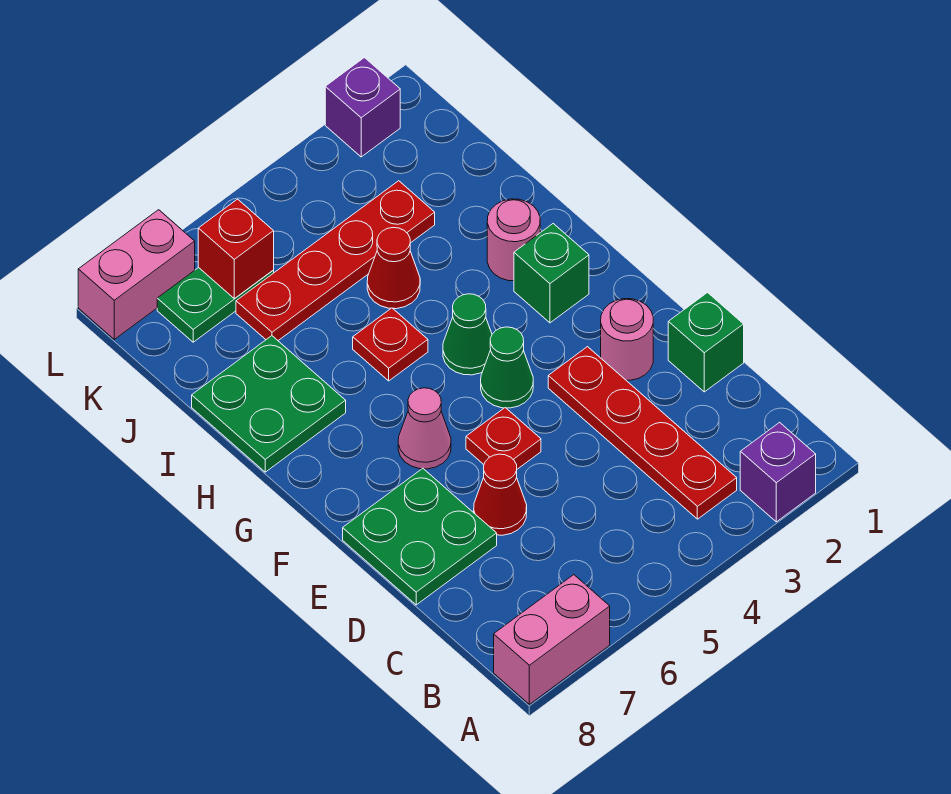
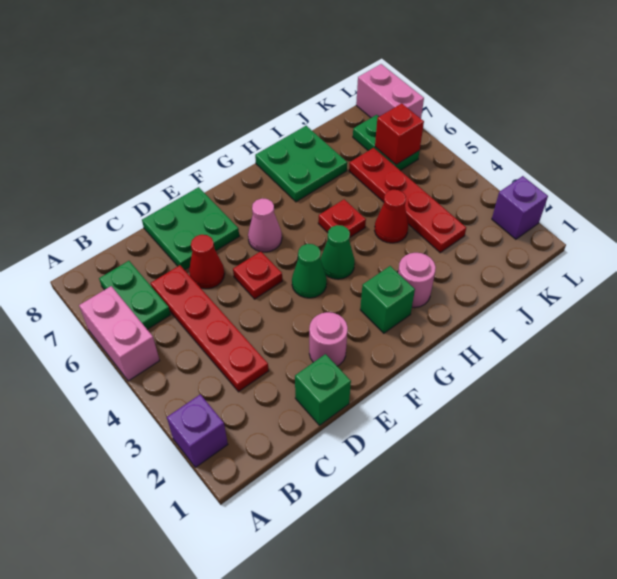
pink brick A7:A8 level 1 -> pink brick A5:A6 level 1
red plate B3:E3 level 1 -> red plate C3:C6 level 1
none -> green plate B6:B7 level 1

